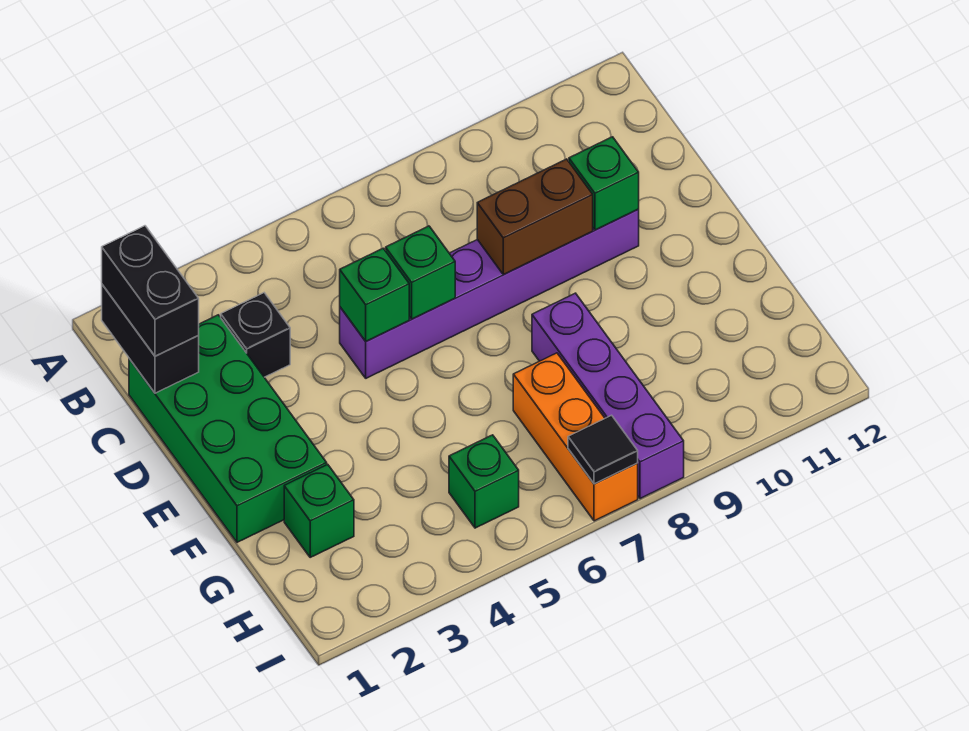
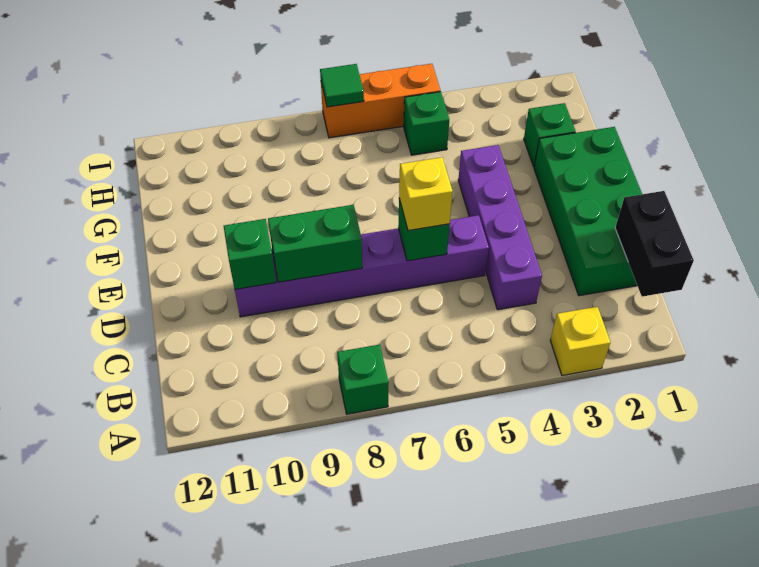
none -> yellow brick A3 level 1
black brick B1:C1 level 3 -> none
black brick C3 level 1 -> none
green brick D5 level 2 -> green brick A8 level 1
none -> yellow brick D6 level 3
brown brick D8:D9 level 2 -> green brick D8:D9 level 2
purple brick F8:I8 level 1 -> purple brick C4:F4 level 1
orange brick G7:I7 level 1 -> orange brick I5:I7 level 1
black tile I7 level 2 -> green tile I7 level 2

